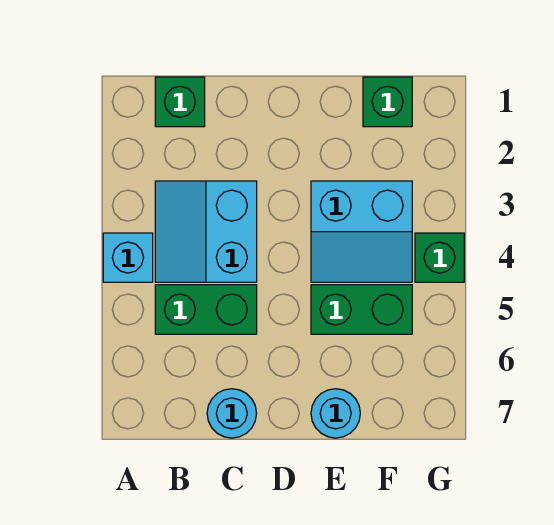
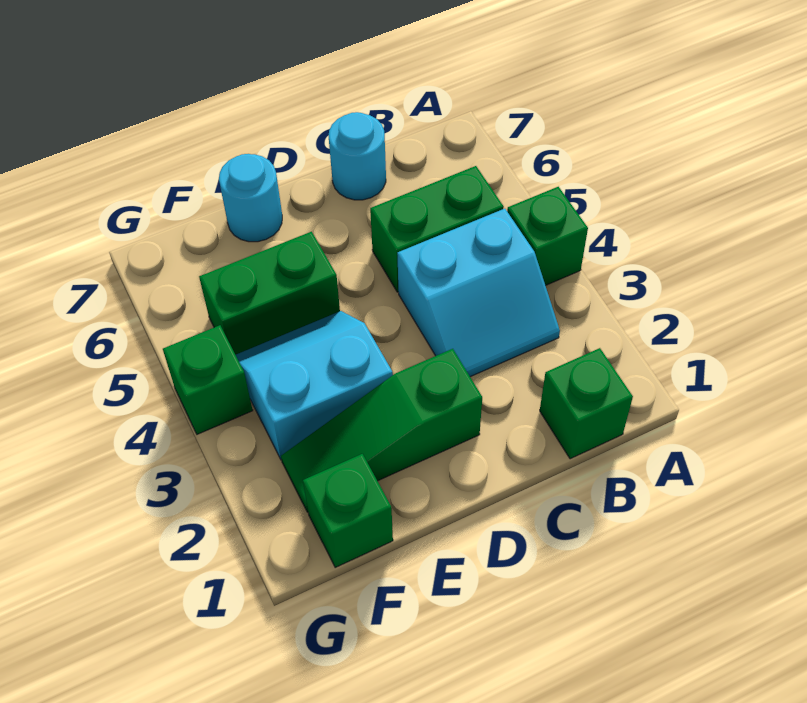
cyan brick A4 level 1 -> green brick A4 level 1
cyan slope B3:C4 level 1 top C -> cyan slope B3:C4 level 1 top 4
none -> green slope D2:F2 level 1 top D

